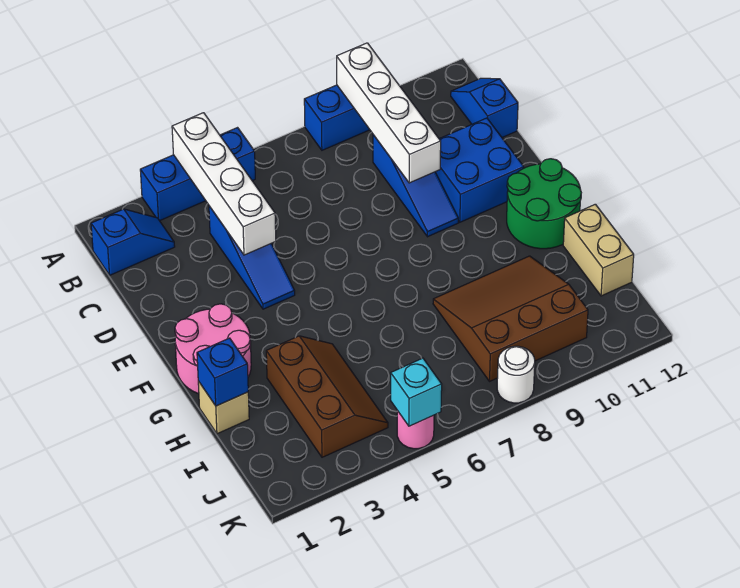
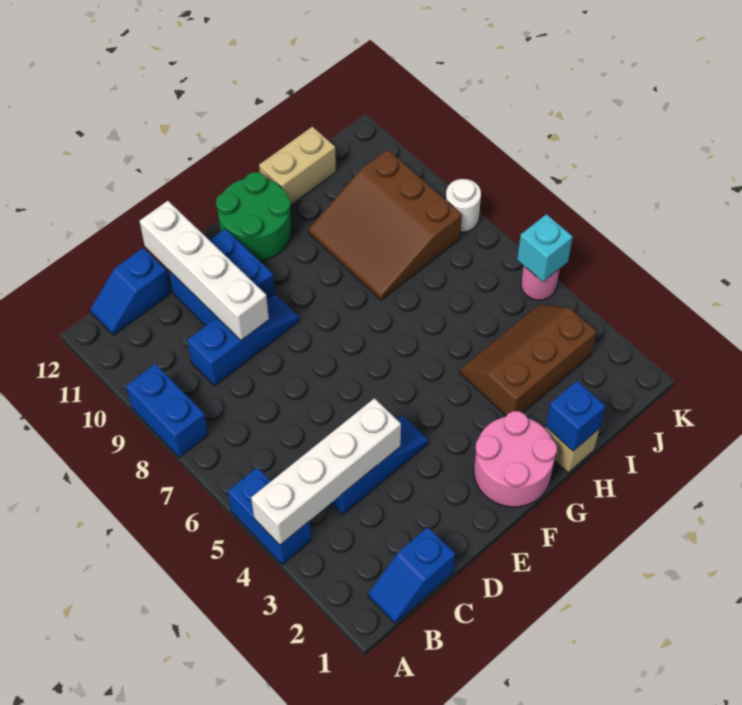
blue brick A3:A5 level 1 -> blue brick A4:A5 level 1
white brick A9:D9 level 2 -> white brick D9:D12 level 2
blue slope B1:B2 level 1 top 1 -> blue slope B1:C1 level 1 top C

